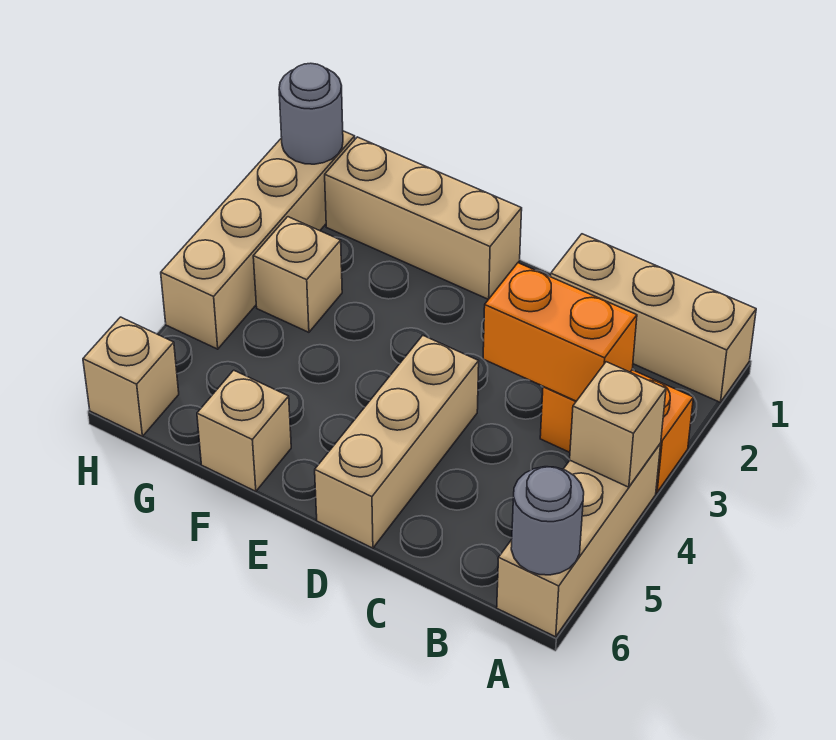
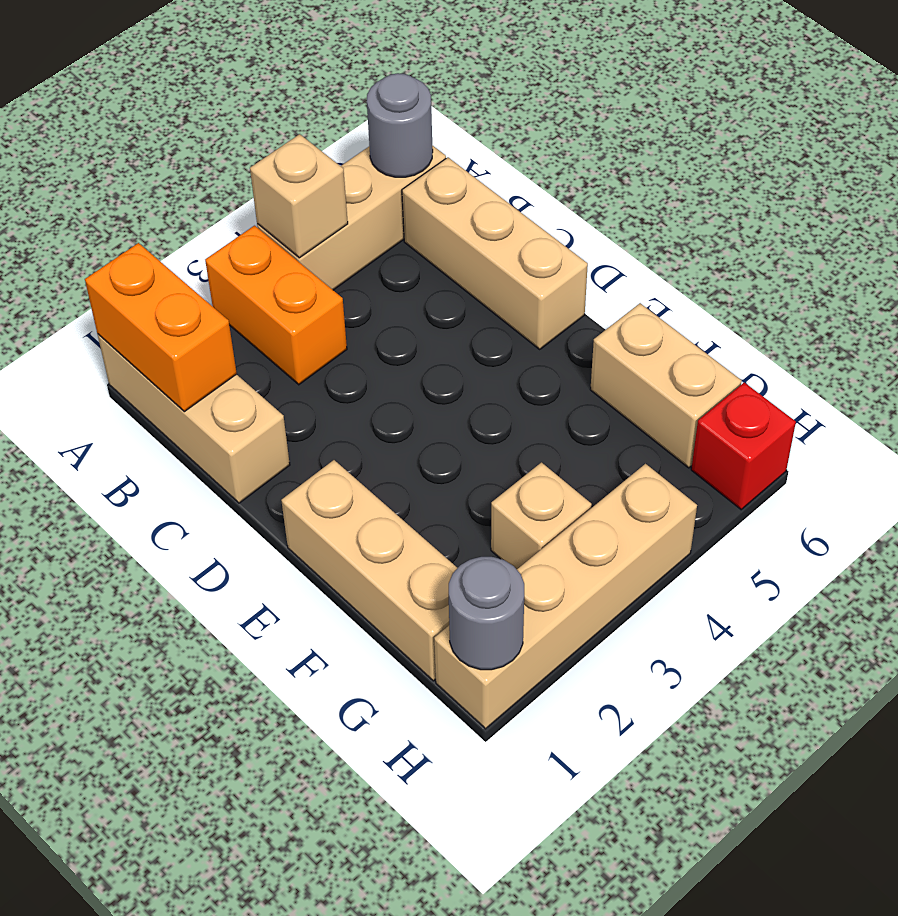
orange brick B3:C3 level 2 -> orange brick A1:B1 level 2
tan brick D4:D6 level 1 -> tan brick B6:D6 level 1
tan brick F6 level 1 -> tan brick F6:G6 level 1
tan brick H6 level 1 -> red brick H6 level 1

